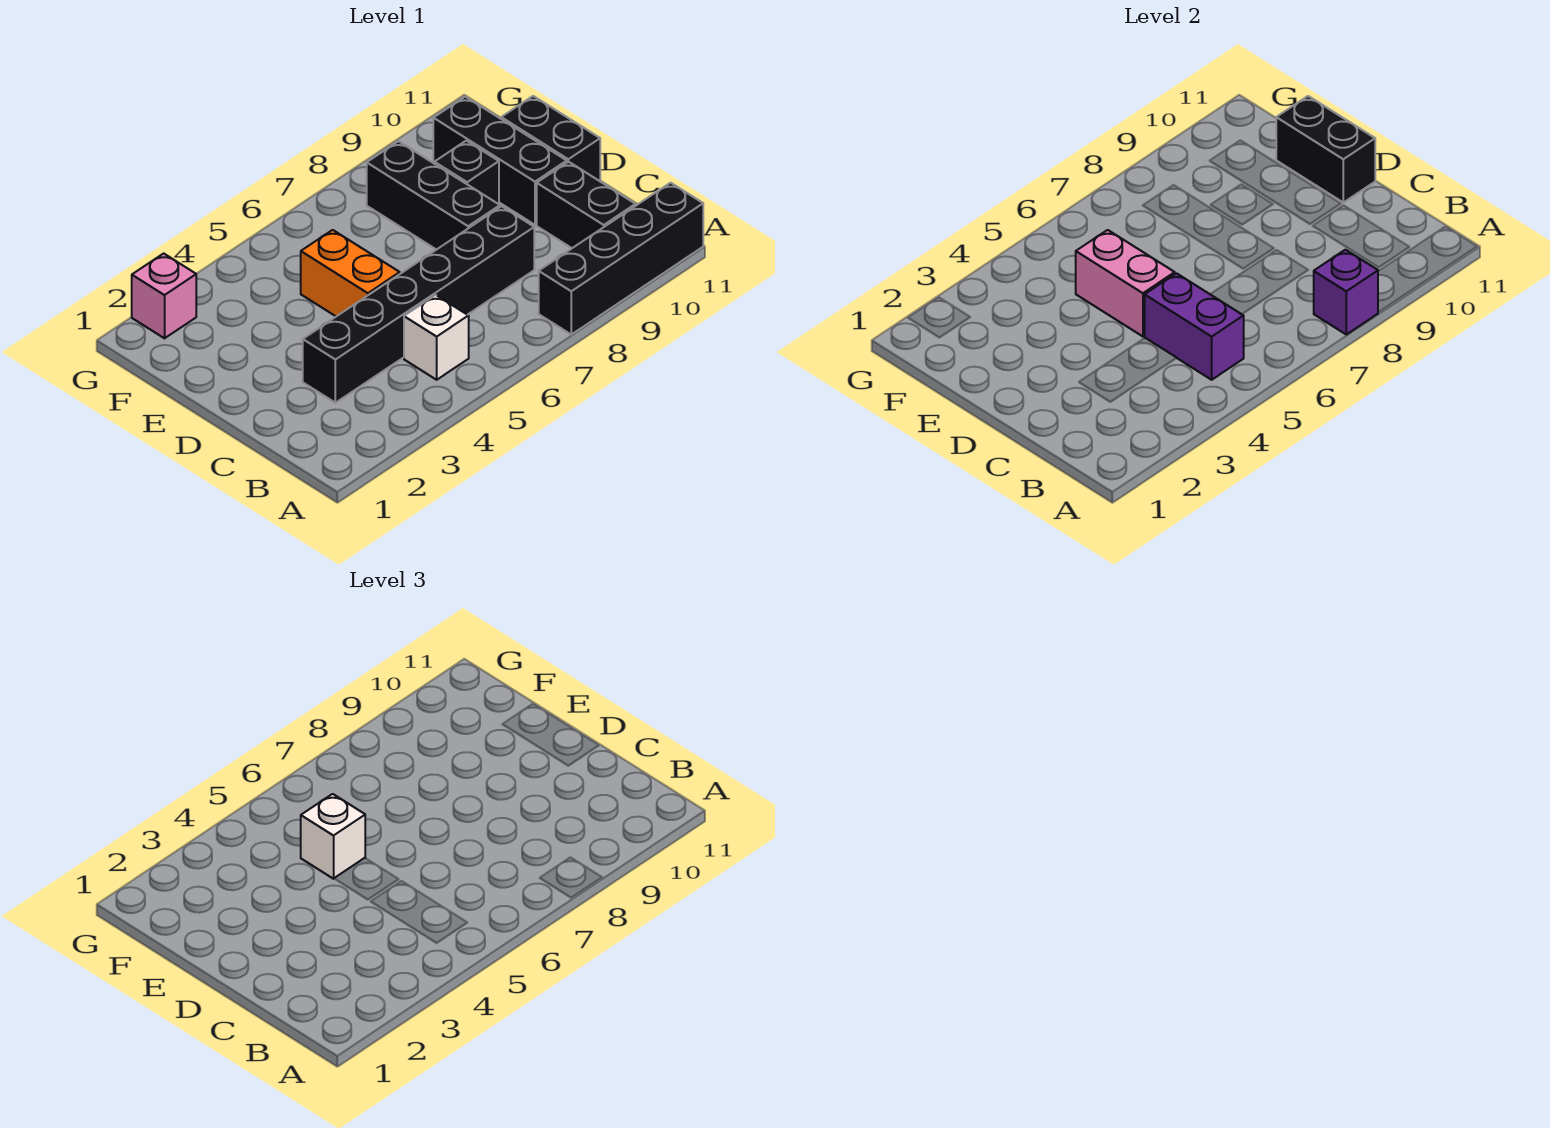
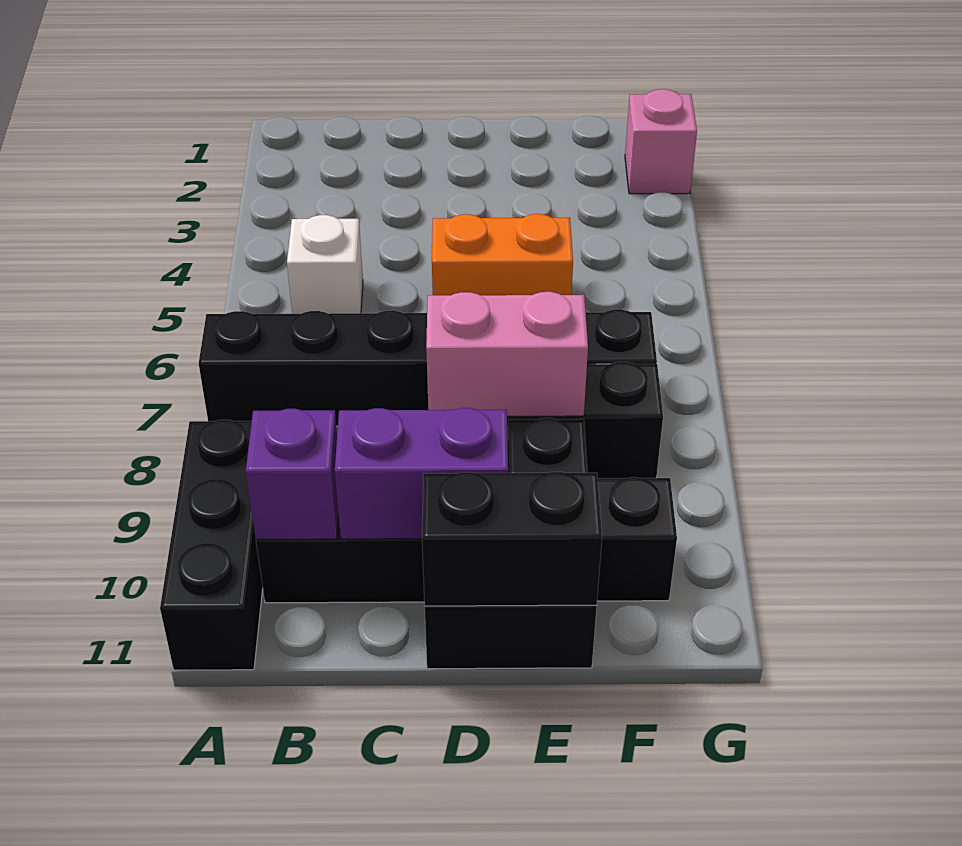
black brick A8:A11 level 1 -> black brick A9:A11 level 1
purple brick A8 level 2 -> purple brick B10 level 2
purple brick B5:C5 level 2 -> purple brick C10:D10 level 2
black brick C3:C8 level 1 -> black brick A7:F7 level 1
pink brick D5:E5 level 2 -> pink brick D8:E8 level 2
white brick E5 level 3 -> none

